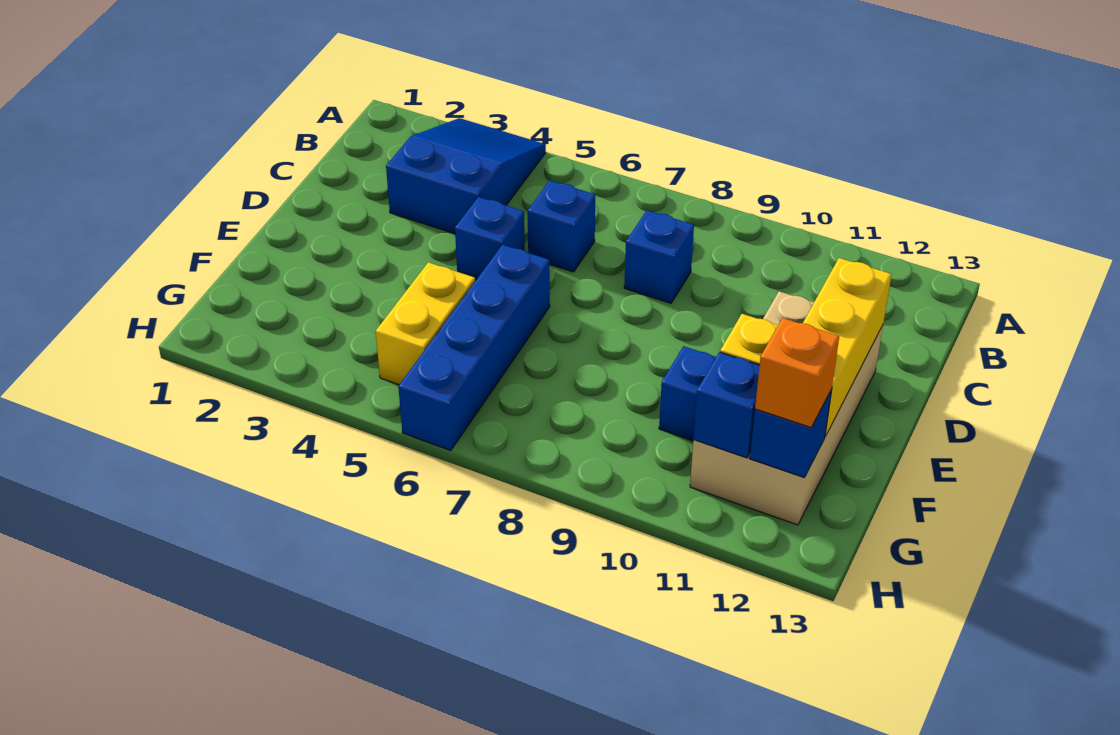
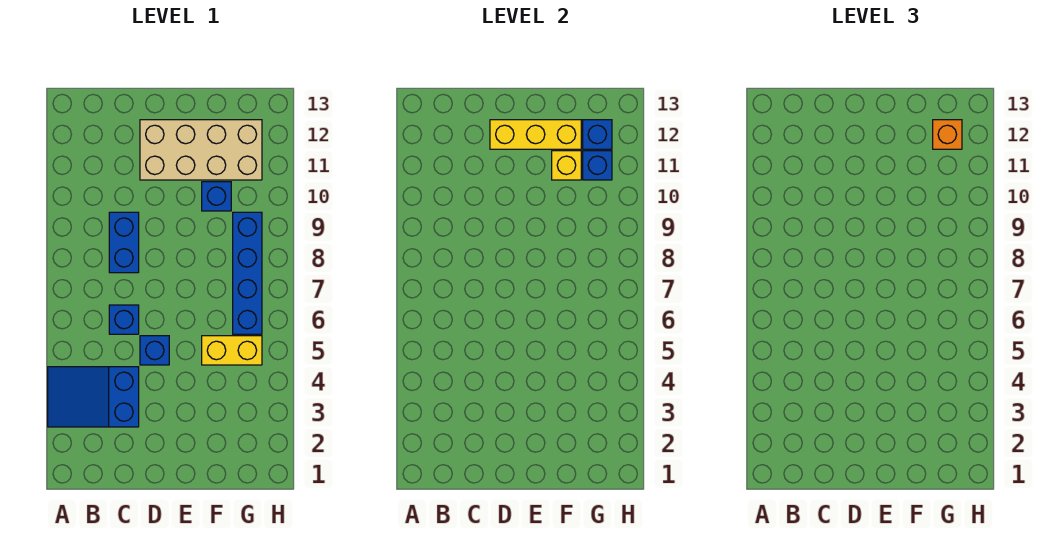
blue brick C8 level 1 -> blue brick C8:C9 level 1
blue brick E6:H6 level 1 -> blue brick G6:G9 level 1

